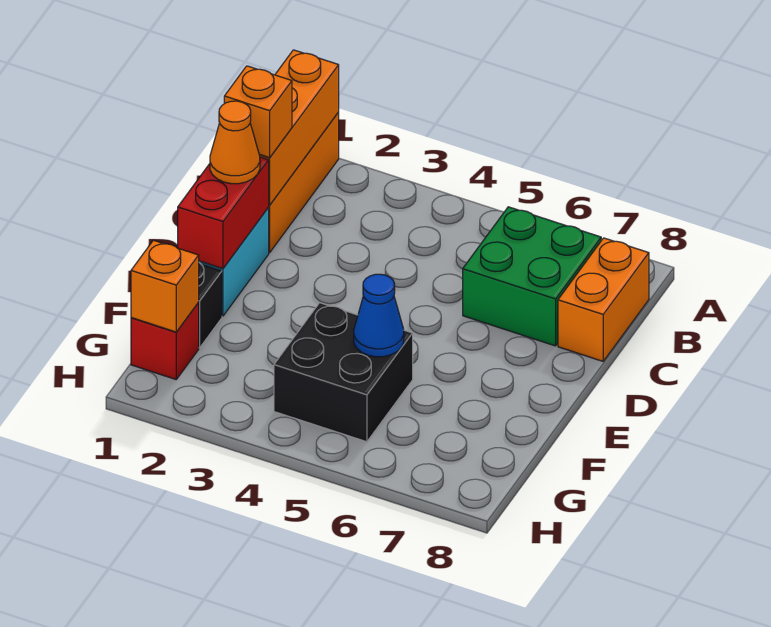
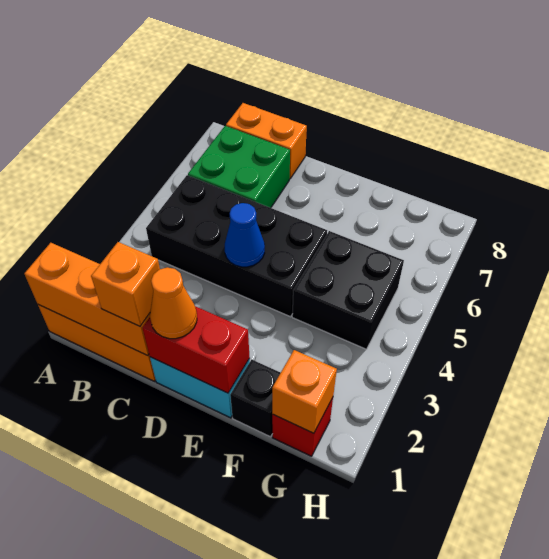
none -> black brick B4:E5 level 1
blue cone F5 level 2 -> blue cone D4 level 2

